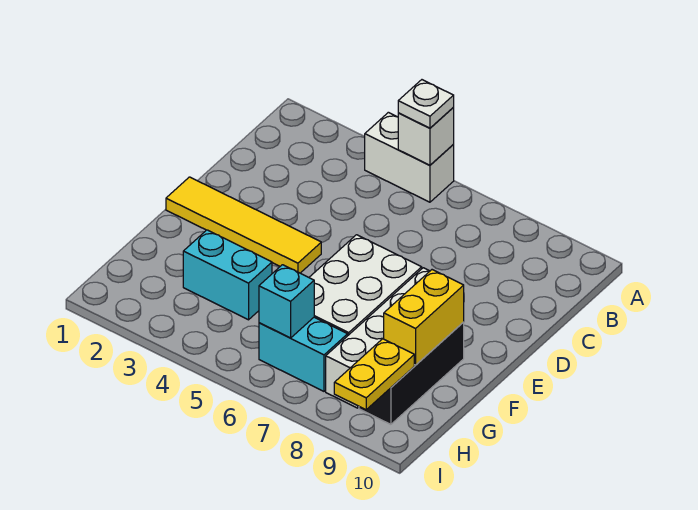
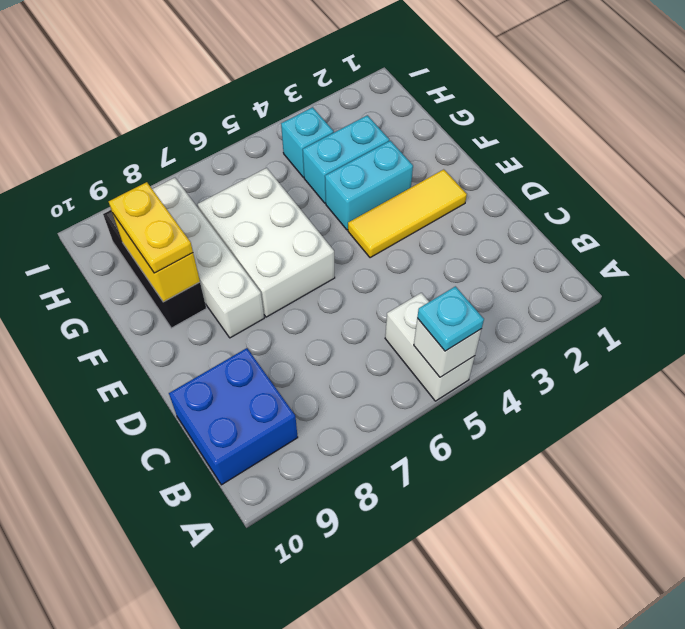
white brick A4:A5 level 1 -> white brick A5:B5 level 1
white plate A5 level 3 -> cyan plate A5 level 3
none -> blue brick B9:C10 level 1
yellow tile E1:E4 level 1 -> yellow tile E2:E4 level 1
cyan brick H6:H7 level 1 -> cyan brick F3:F4 level 1
cyan brick H6 level 2 -> cyan brick H4 level 1
yellow plate H9:I9 level 2 -> yellow plate F9:G9 level 3

